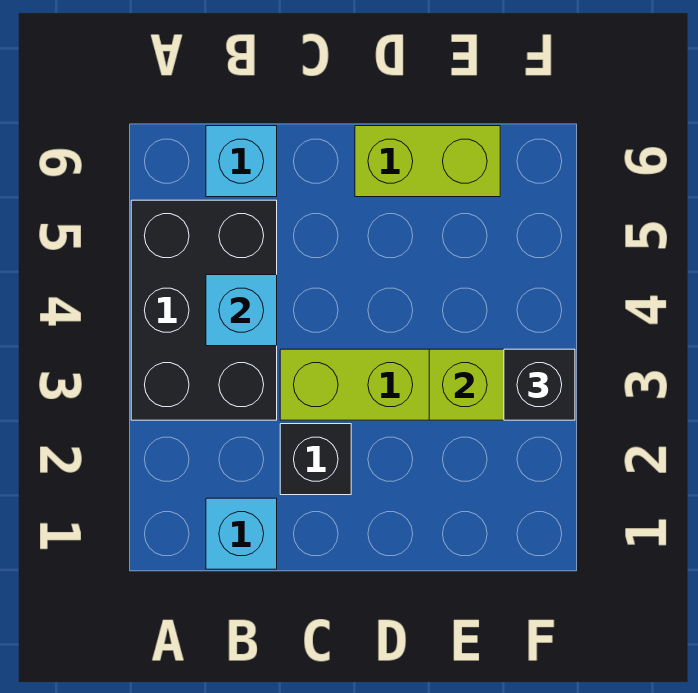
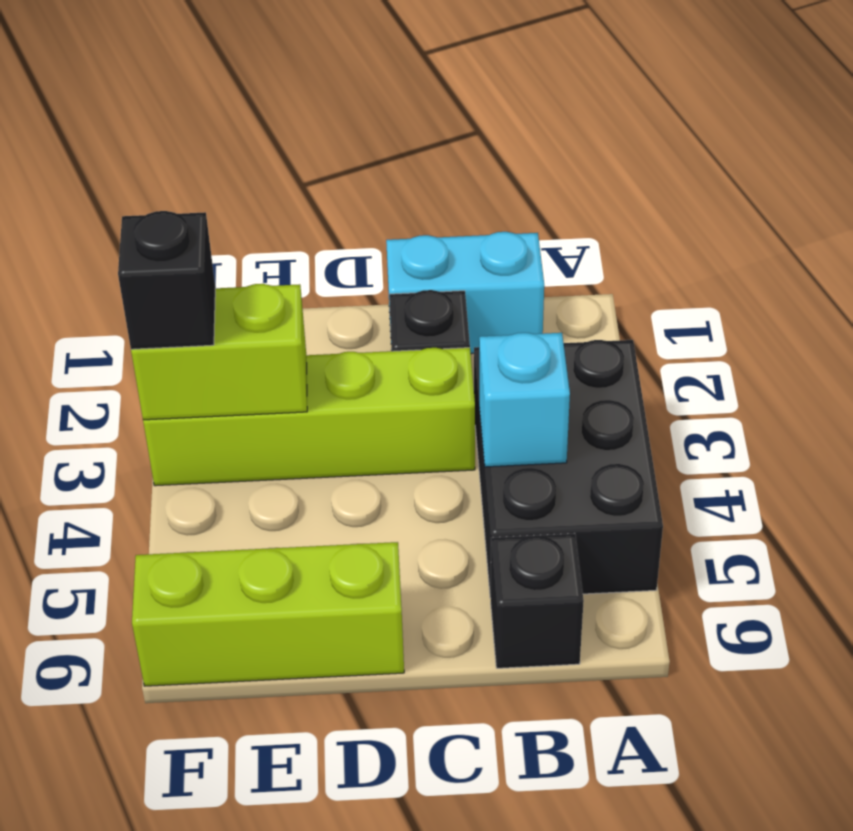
cyan brick B1 level 1 -> cyan brick B1:C1 level 1
cyan brick B6 level 1 -> black brick B6 level 1
lime brick D6:E6 level 1 -> lime brick D6:F6 level 1

